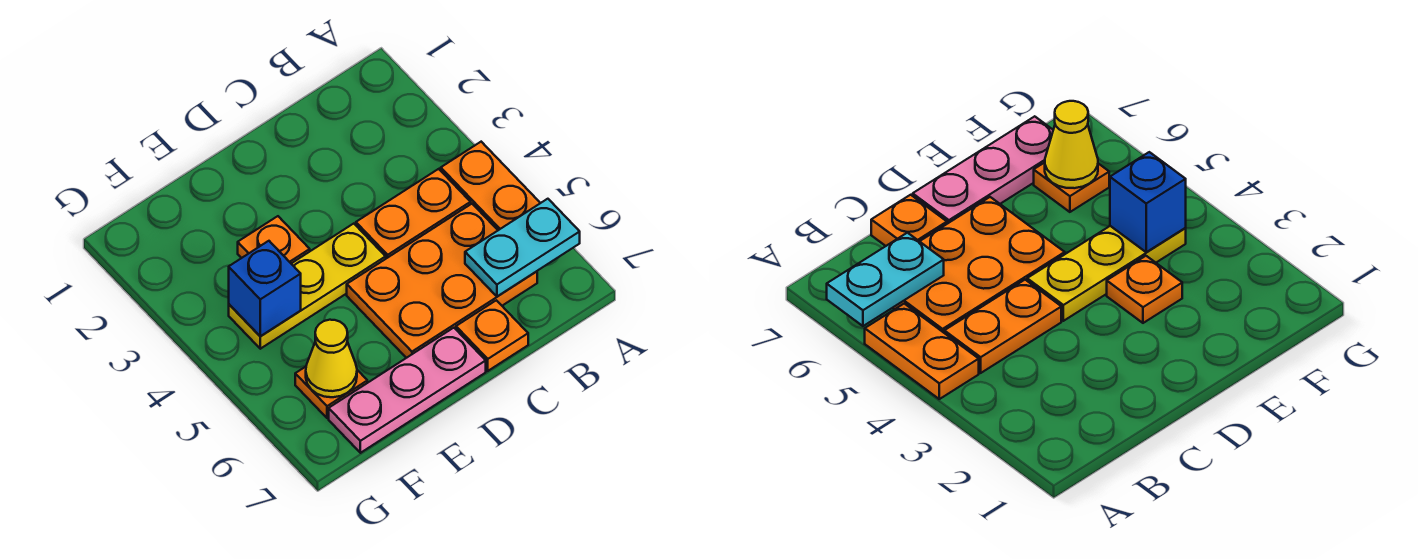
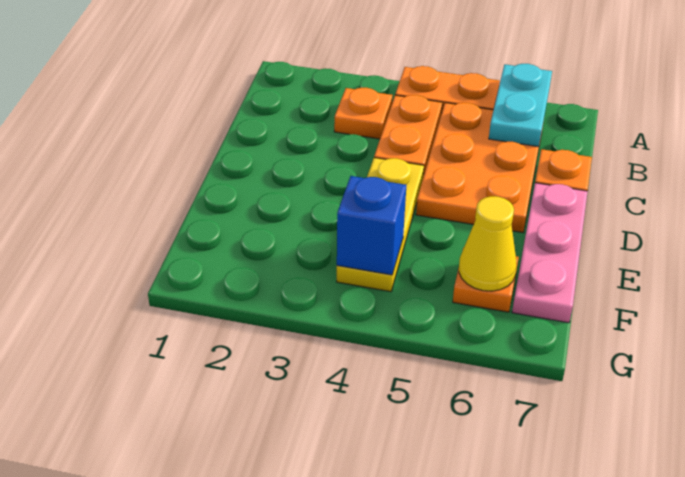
orange plate E3 level 1 -> orange plate B3 level 1

